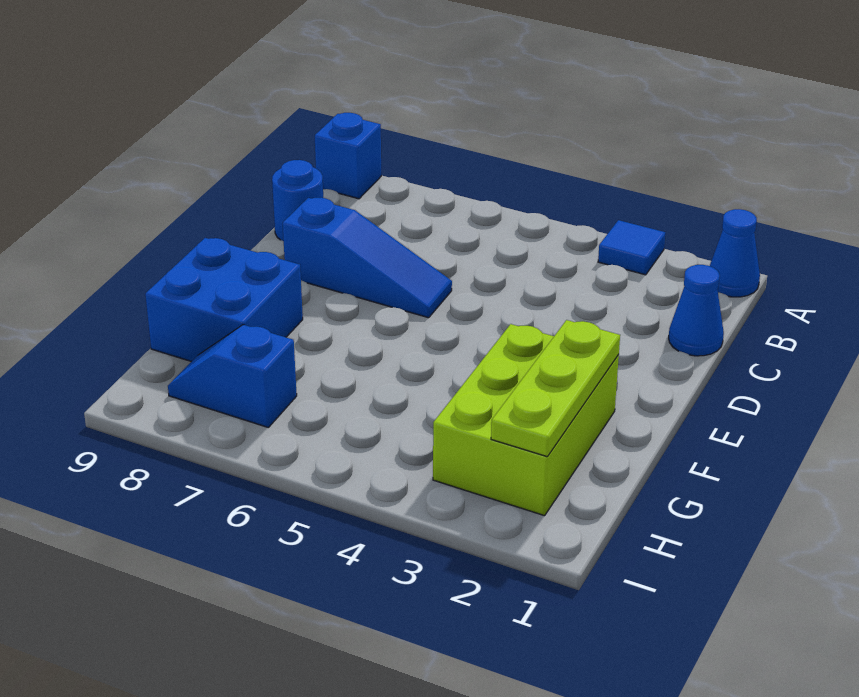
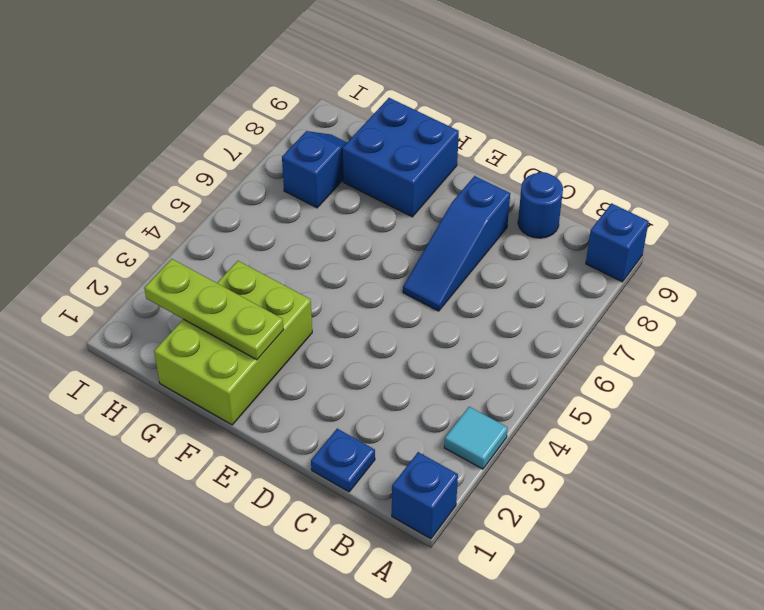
blue cone A1 level 1 -> blue brick A1 level 1
blue tile A3 level 1 -> cyan tile A3 level 1
blue cone C1 level 1 -> blue plate C1 level 1
lime brick F2:H3 level 1 -> lime brick F1:G3 level 1

